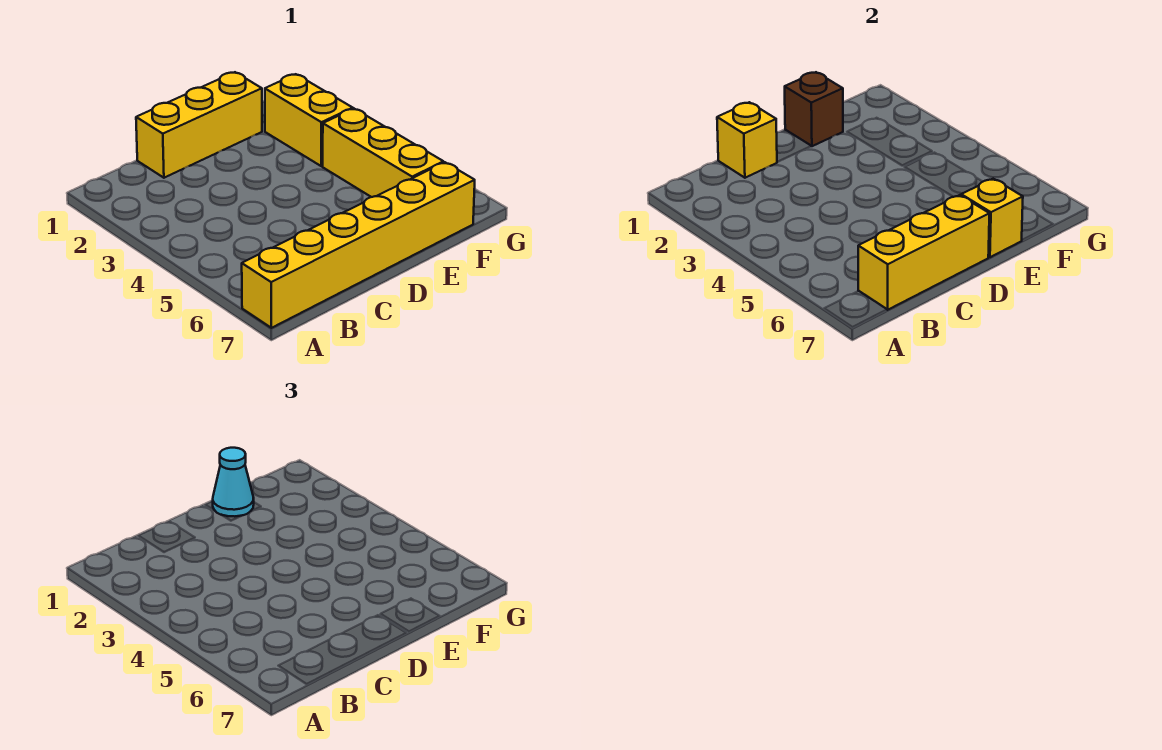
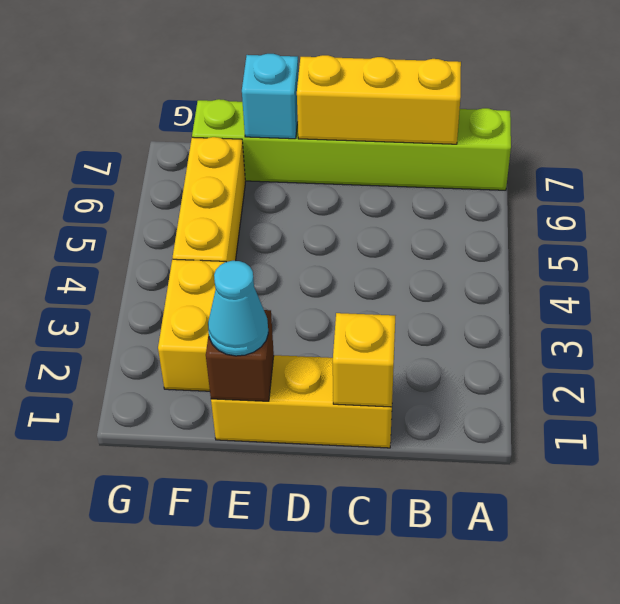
yellow brick A7:F7 level 1 -> lime brick A7:F7 level 1
yellow brick E7 level 2 -> cyan brick E7 level 2

